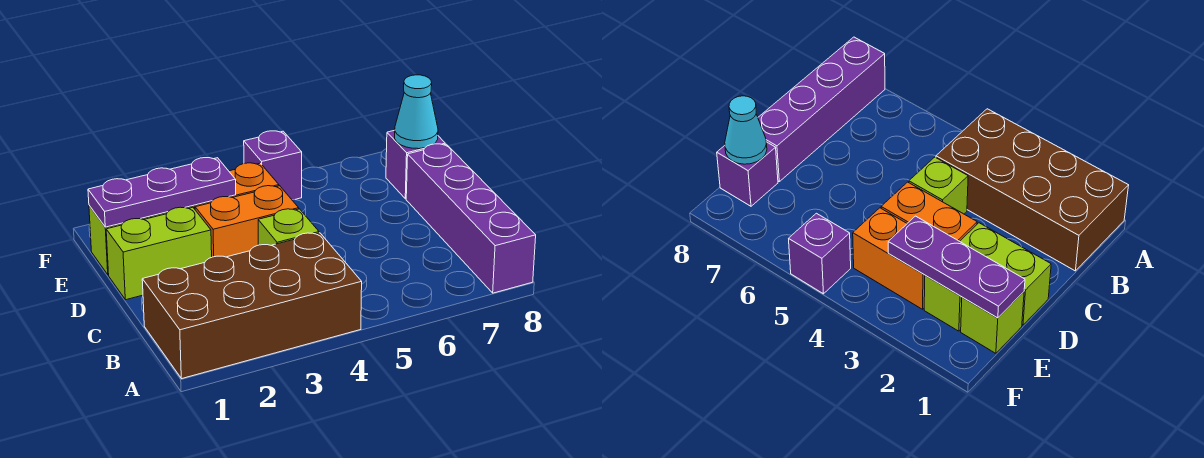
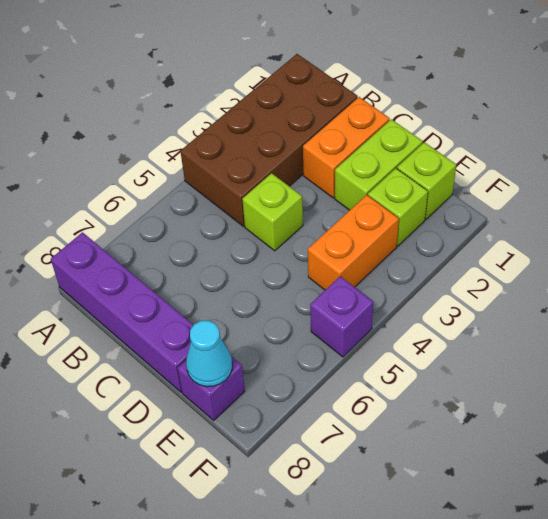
orange brick D3:D4 level 1 -> orange brick C1:C2 level 1
purple plate E1:E3 level 2 -> none

